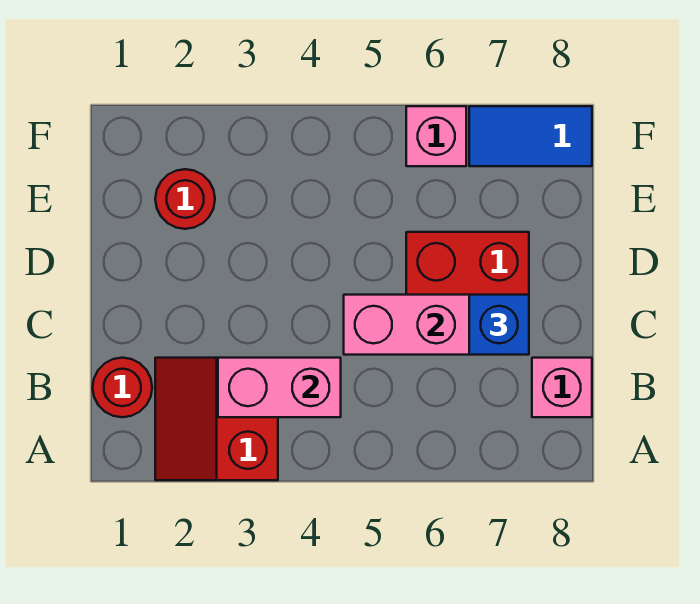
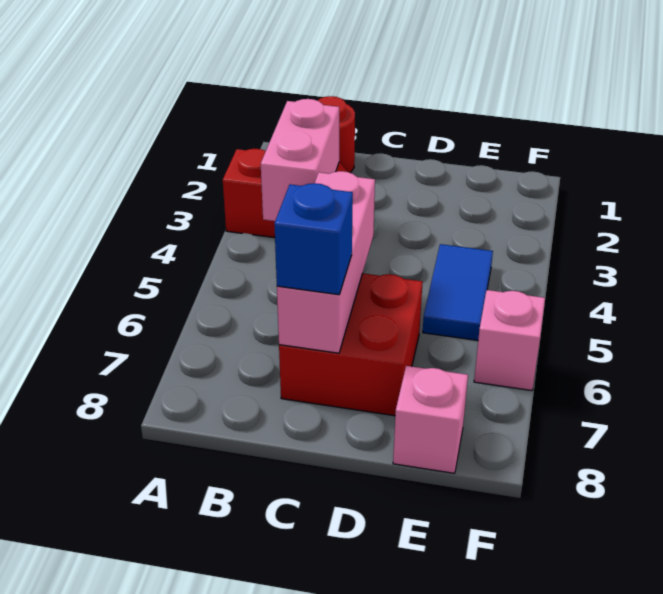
pink brick B8 level 1 -> pink brick E8 level 1
red round brick E2 level 1 -> none
blue tile F7:F8 level 1 -> blue tile E4:E5 level 1

